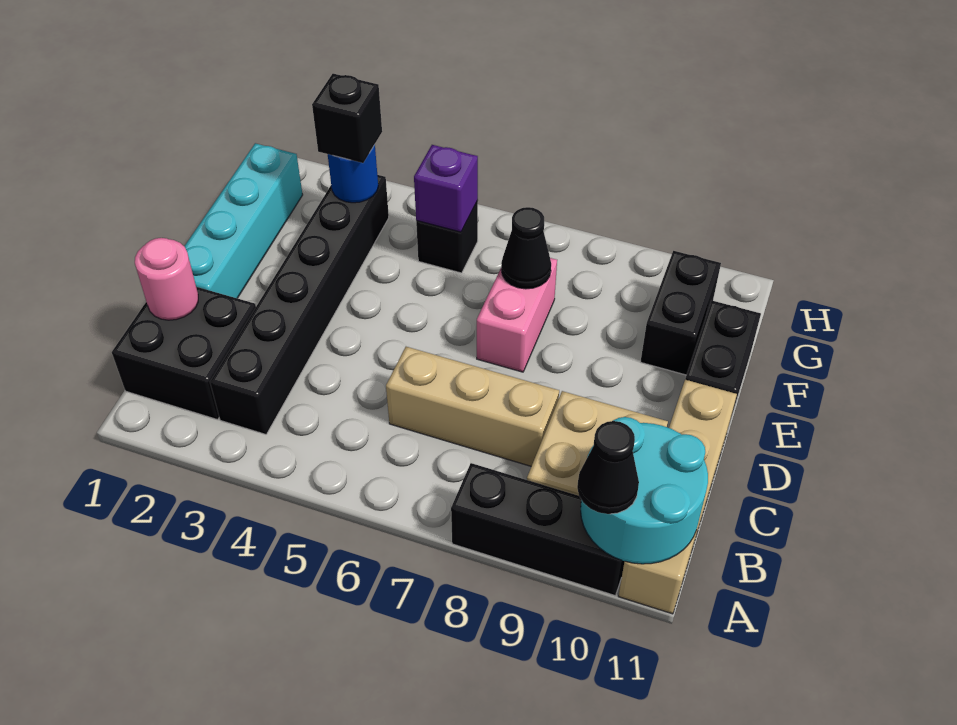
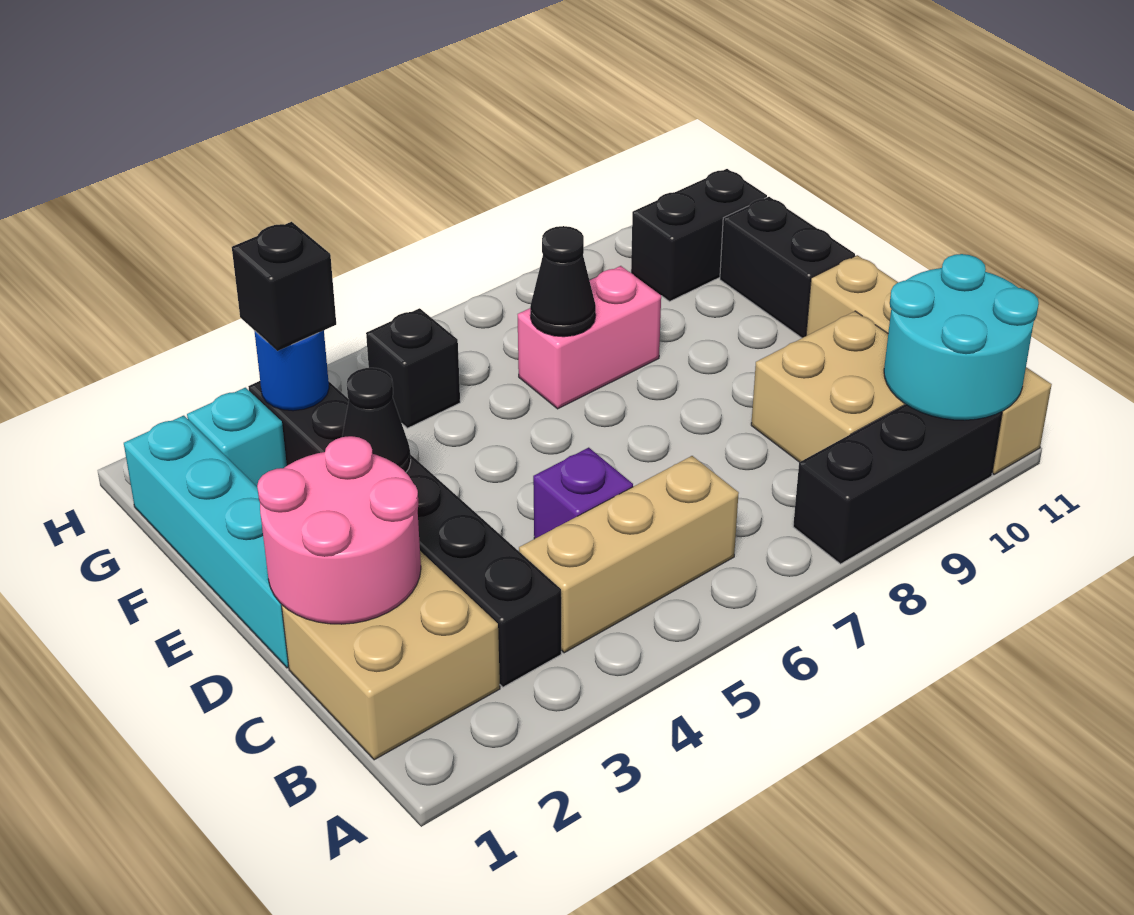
black cone A10 level 3 -> black cone E3 level 2
black brick B1:C2 level 1 -> tan brick B1:C2 level 1
pink round brick C1 level 2 -> pink round brick C1:D2 level 2
tan brick C6:C8 level 1 -> tan brick B4:B6 level 1
pink brick E7:F7 level 1 -> pink brick F7:F8 level 1
black brick F10:G10 level 1 -> black brick G10:G11 level 1
none -> cyan brick G2 level 1
purple brick G5 level 2 -> purple brick C5 level 1

